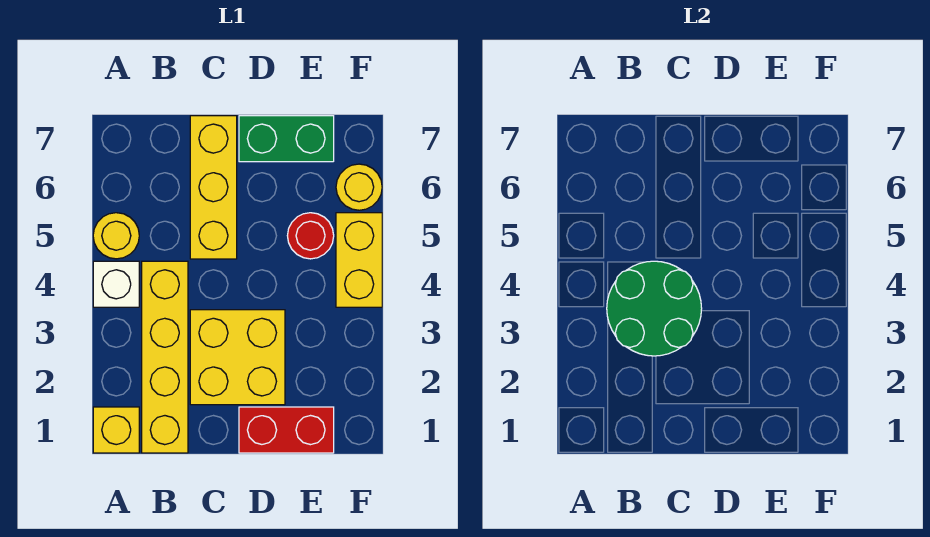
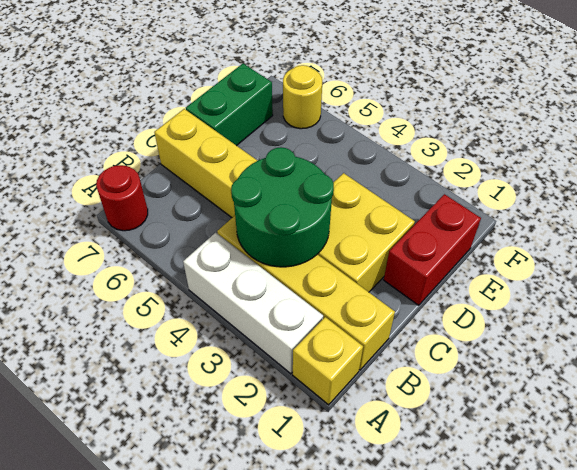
white brick A4 level 1 -> white brick A2:A4 level 1
yellow round brick A5 level 1 -> none
red round brick E5 level 1 -> red round brick A7 level 1
yellow brick F4:F5 level 1 -> none

